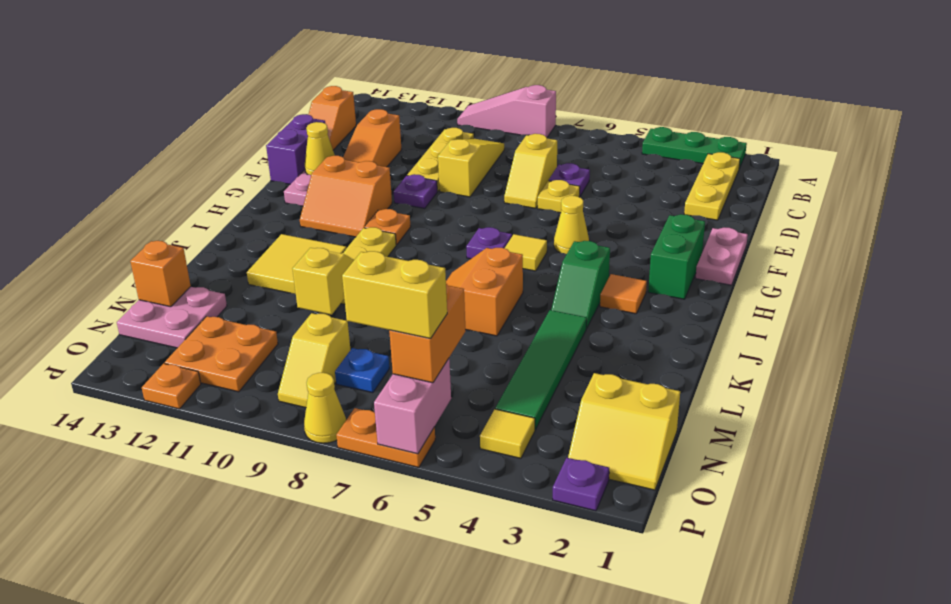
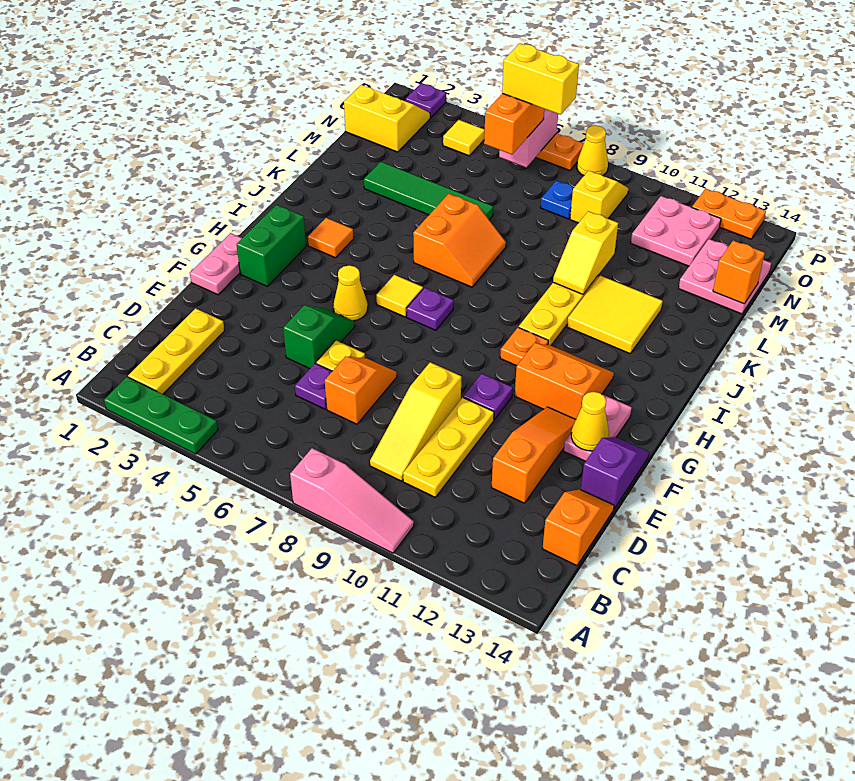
yellow slope D7:E7 level 1 top D -> orange slope D7:E7 level 1 top D
purple brick E14:F14 level 1 -> purple slope E14:F14 level 1 top E
green slope I4:J4 level 1 top I -> green slope E5:F5 level 1 top E
green tile K4:N4 level 1 -> green tile L3:L6 level 1
orange plate N11:O12 level 1 -> pink plate N11:O12 level 1
orange plate P12 level 1 -> orange plate P12:P13 level 1

